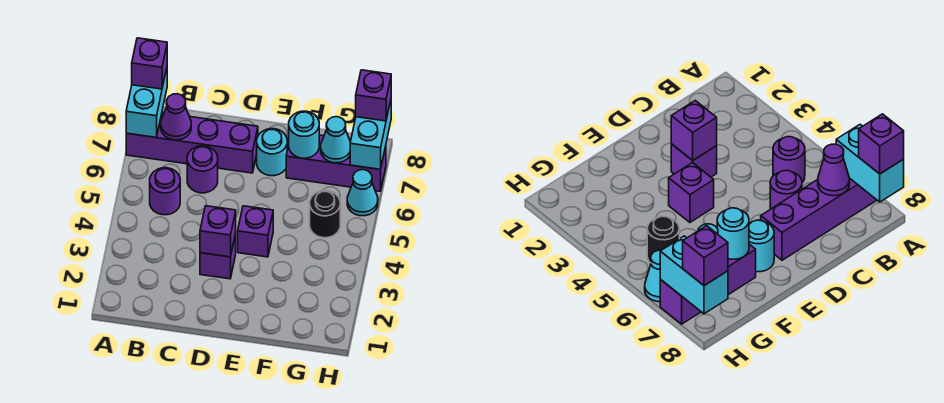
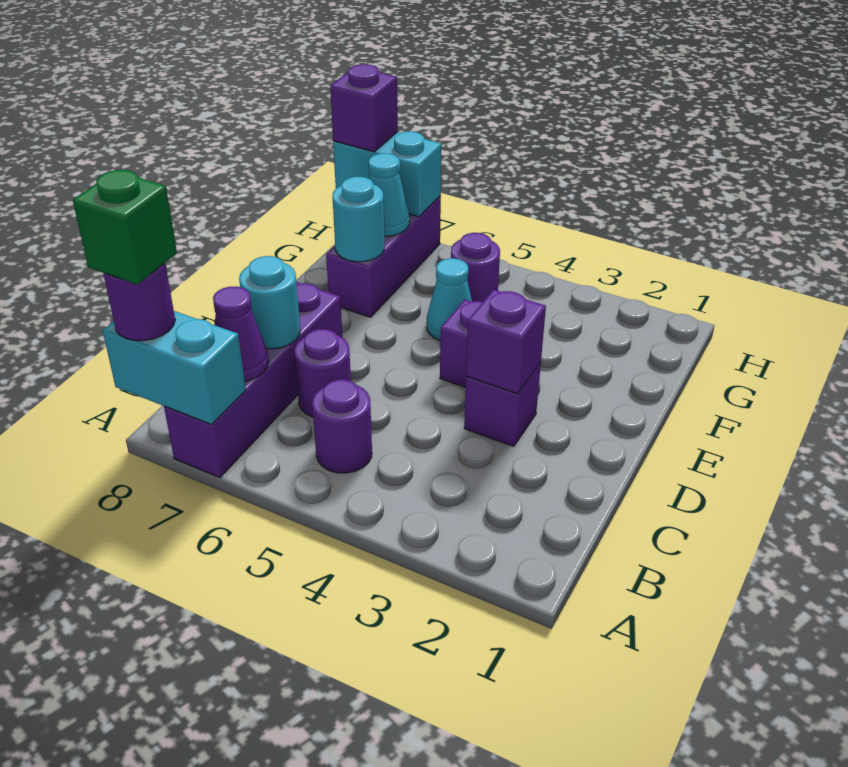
purple brick A8 level 3 -> purple round brick A8 level 3
none -> green brick A8 level 4
cyan round brick E7 level 1 -> cyan round brick C7 level 2
black round brick G5 level 1 -> purple round brick G5 level 1
cyan cone H6 level 1 -> cyan cone F5 level 1

